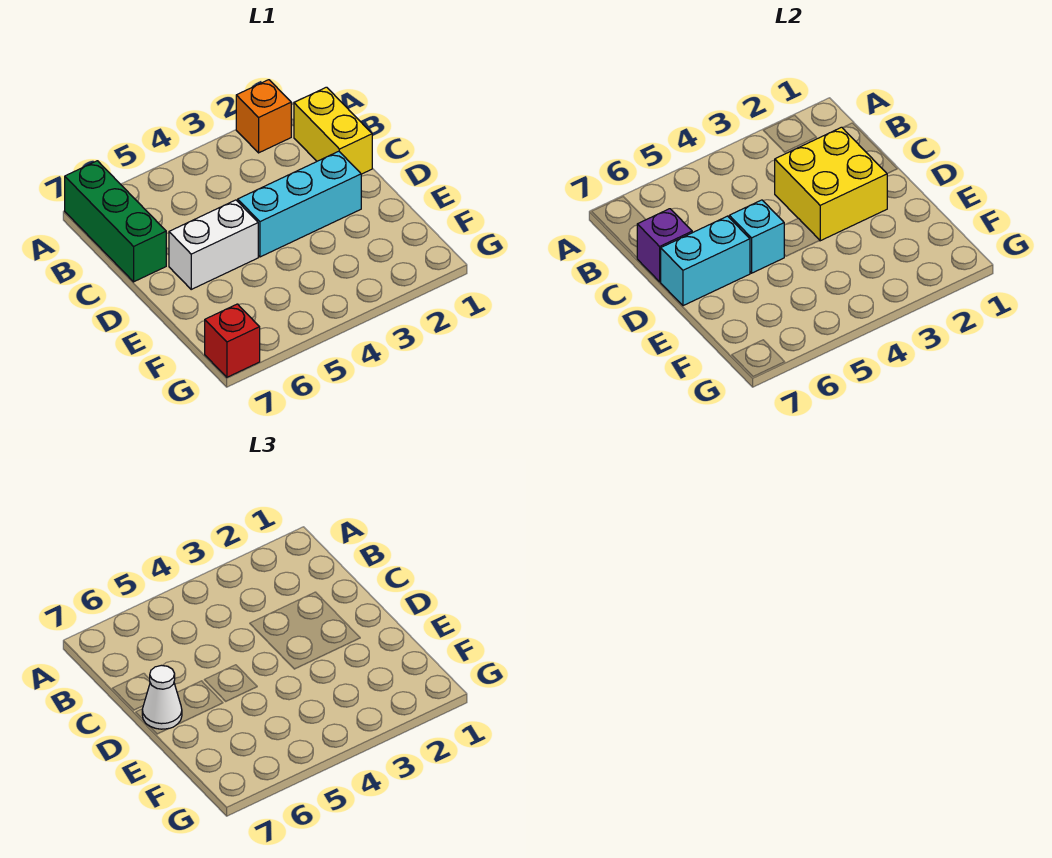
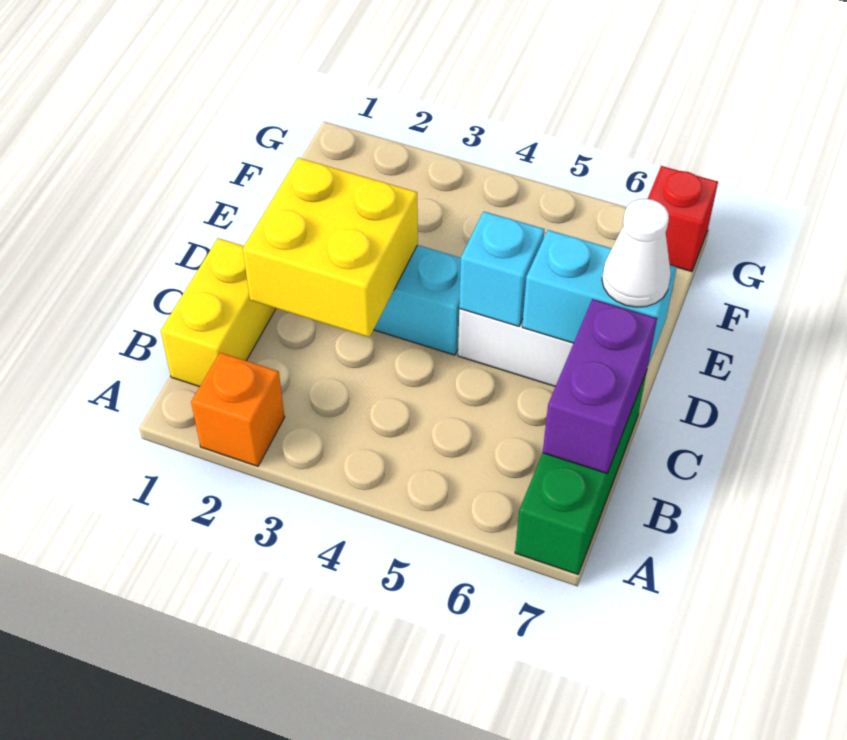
purple brick C7 level 2 -> purple brick B7:C7 level 2

